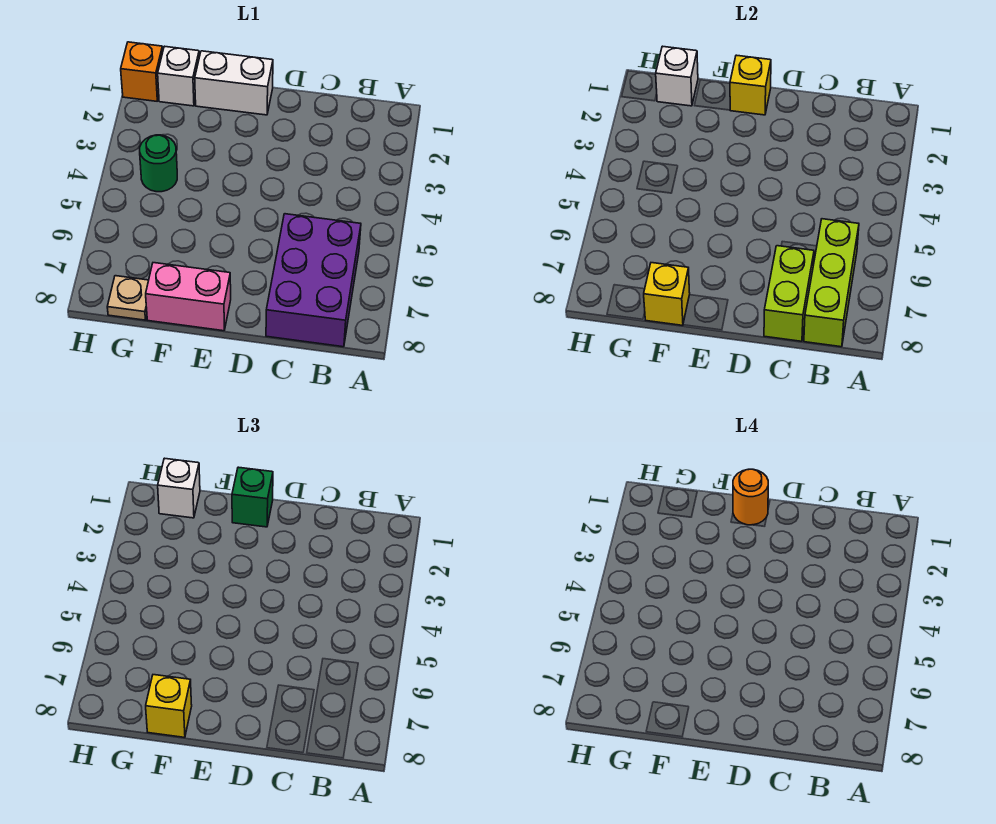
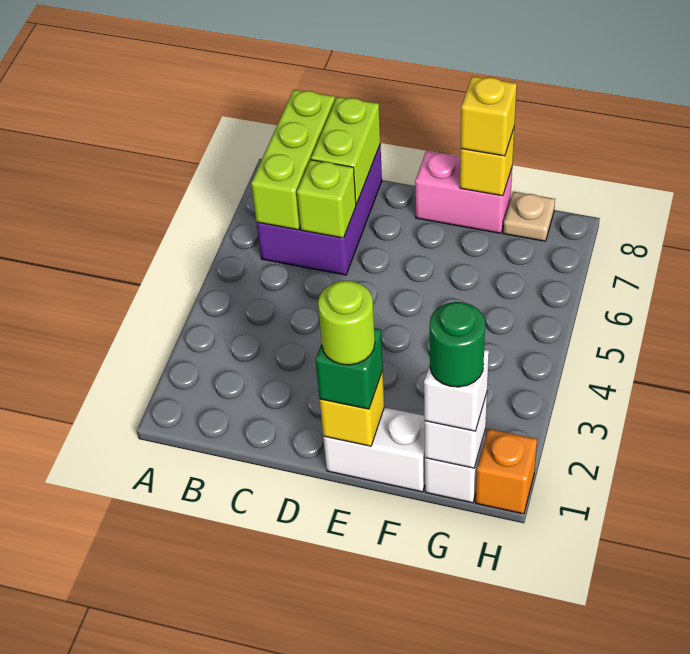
none -> lime brick C6 level 2
orange round brick E1 level 4 -> lime round brick E1 level 4
green round brick G4 level 1 -> green round brick G1 level 4

